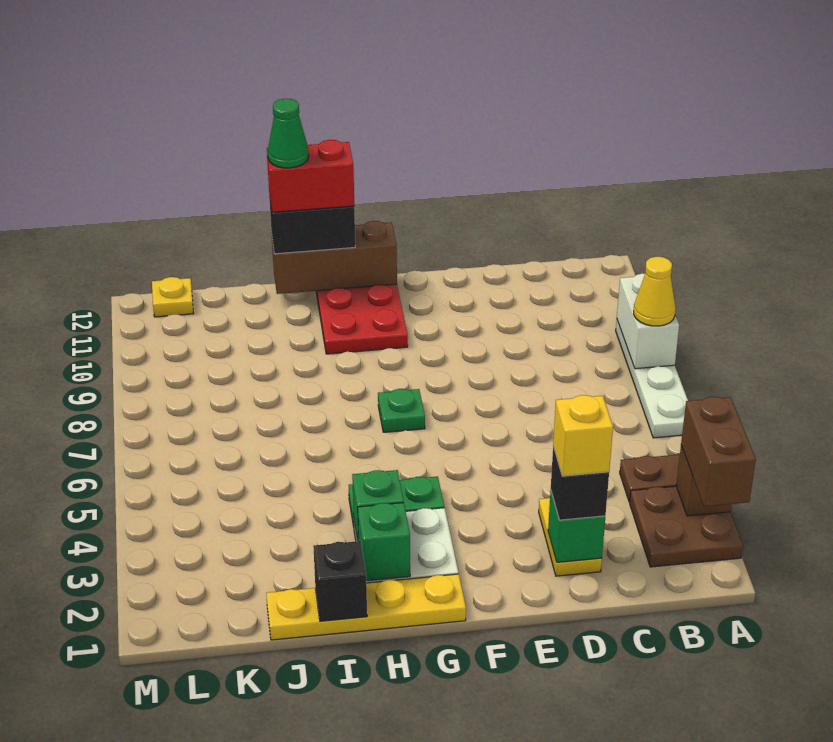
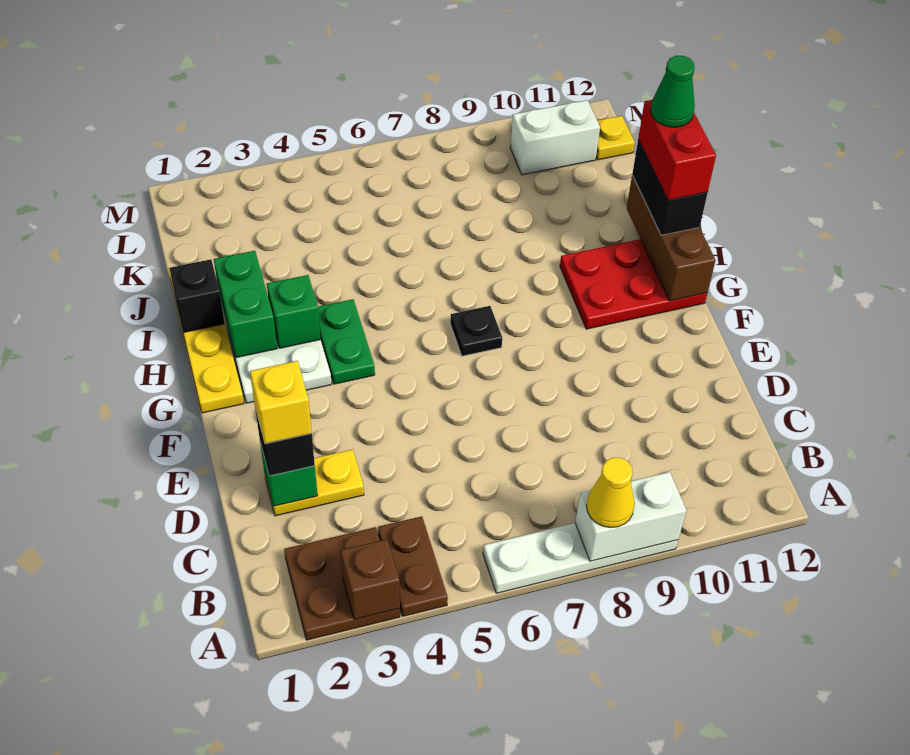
brown brick A2:A3 level 3 -> none
green plate G7 level 1 -> black plate G7 level 1
green brick H2 level 2 -> green brick H2:I2 level 2
none -> white brick L10:L11 level 1

